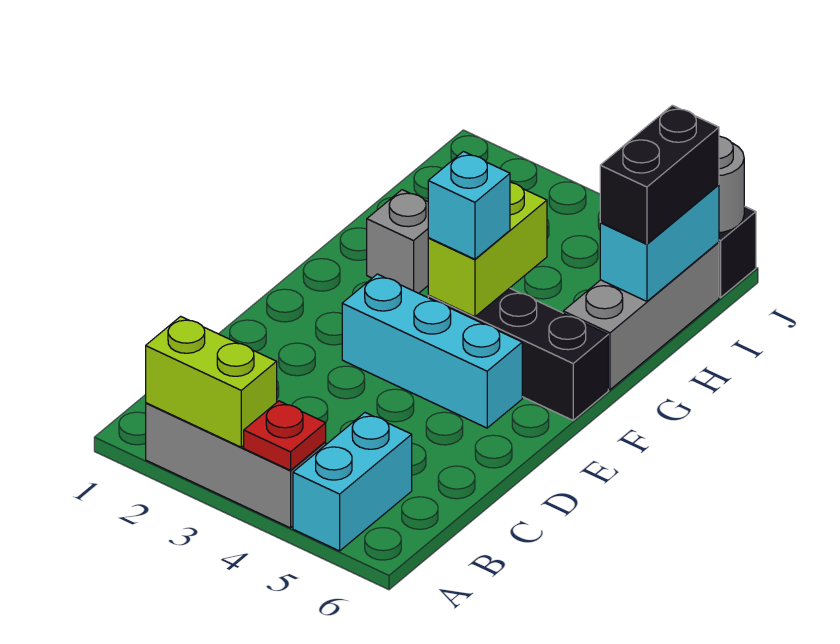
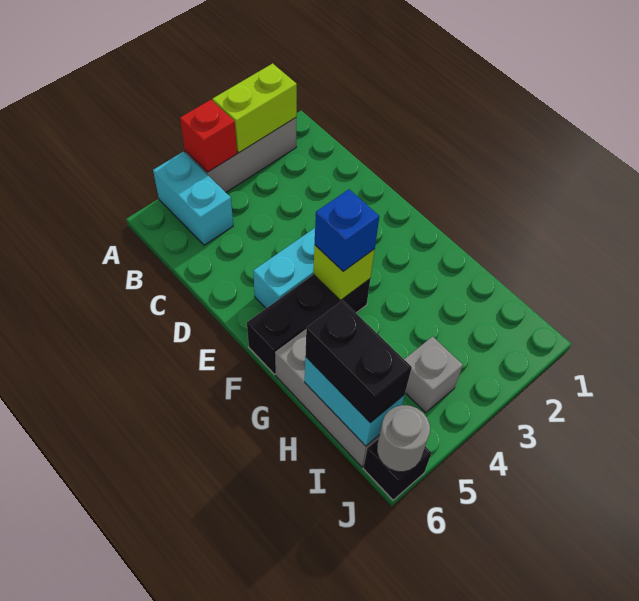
red plate A4 level 2 -> red brick A4 level 2
lime brick F4:G4 level 2 -> lime brick F4 level 2
cyan brick F4 level 3 -> blue brick F4 level 3
grey brick G2 level 1 -> grey brick I4 level 1

